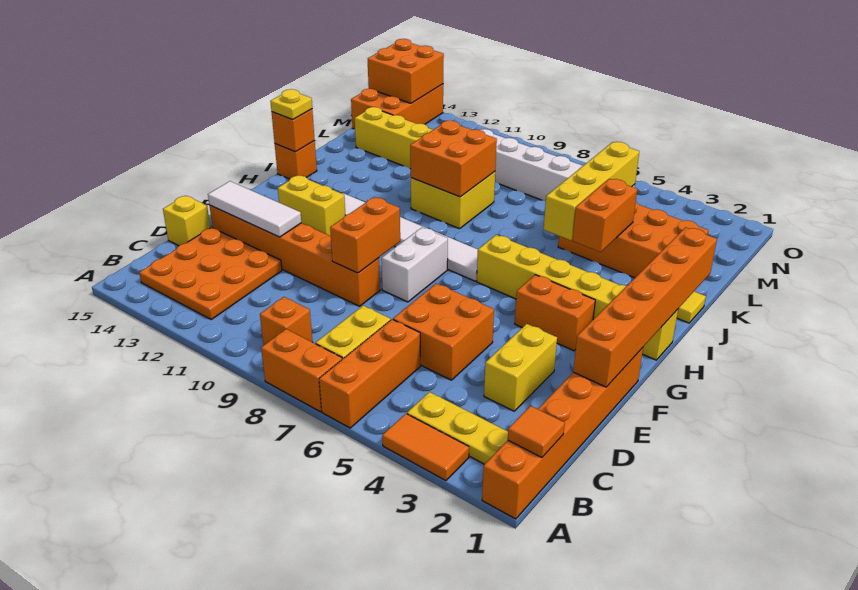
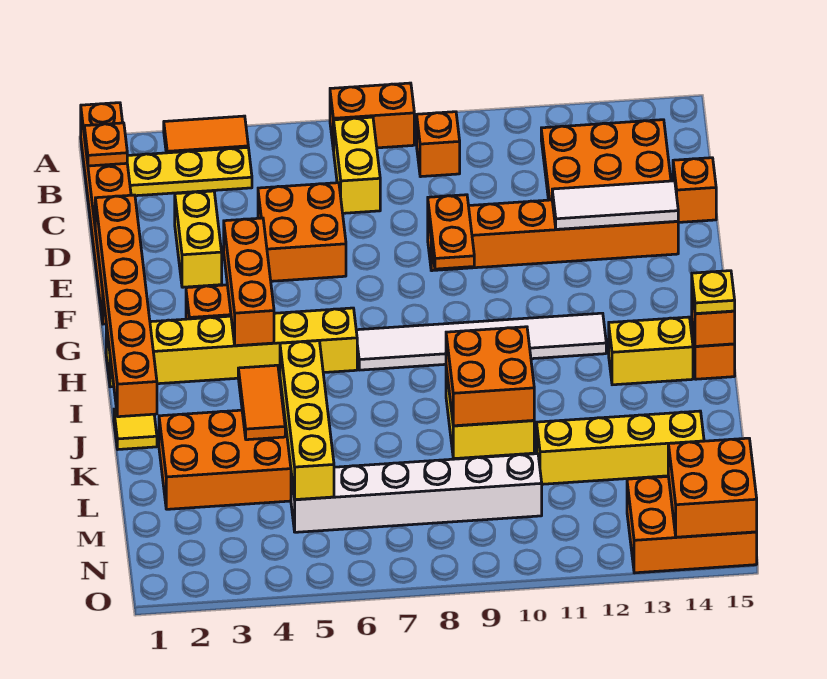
orange brick A6:C6 level 1 -> orange brick F4:H4 level 2
orange tile B1 level 2 -> orange plate B1 level 2
yellow brick D15 level 1 -> orange brick D15 level 1
orange brick E9:F9 level 2 -> orange plate E9:F9 level 2
white brick F8:G8 level 1 -> none
yellow brick G12:G13 level 1 -> yellow brick I13:I14 level 1
orange brick J4:K4 level 2 -> orange tile J4:K4 level 2
orange brick M14:O15 level 1 -> orange brick N13:O15 level 1

